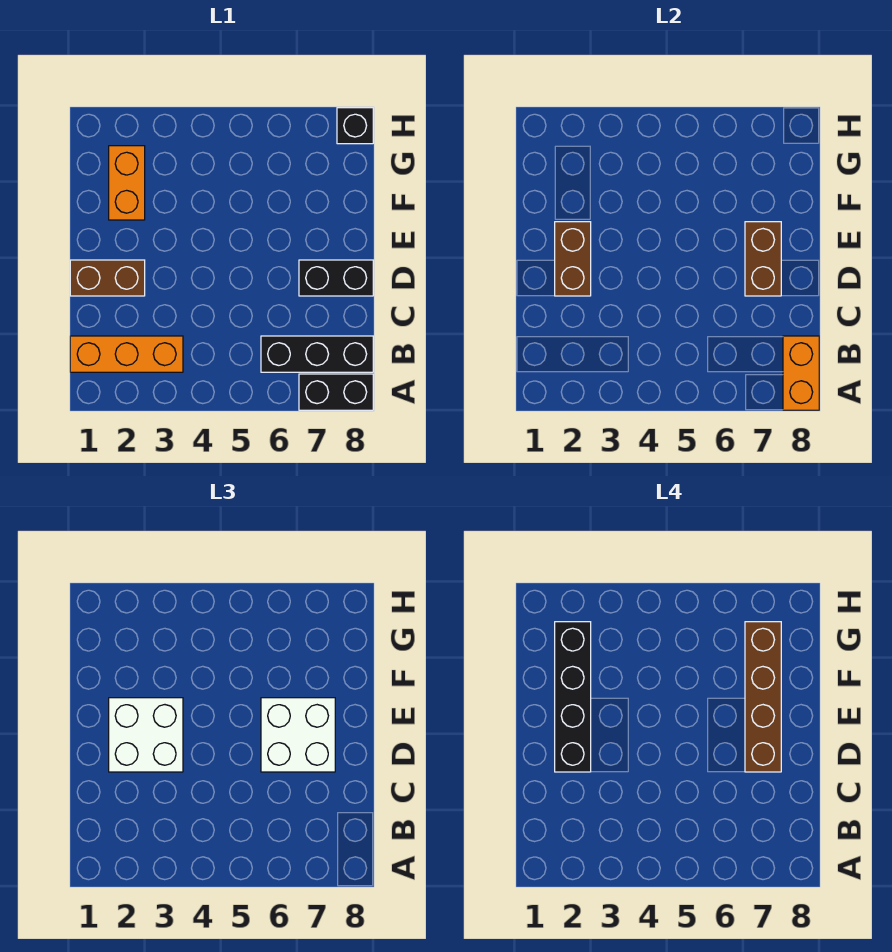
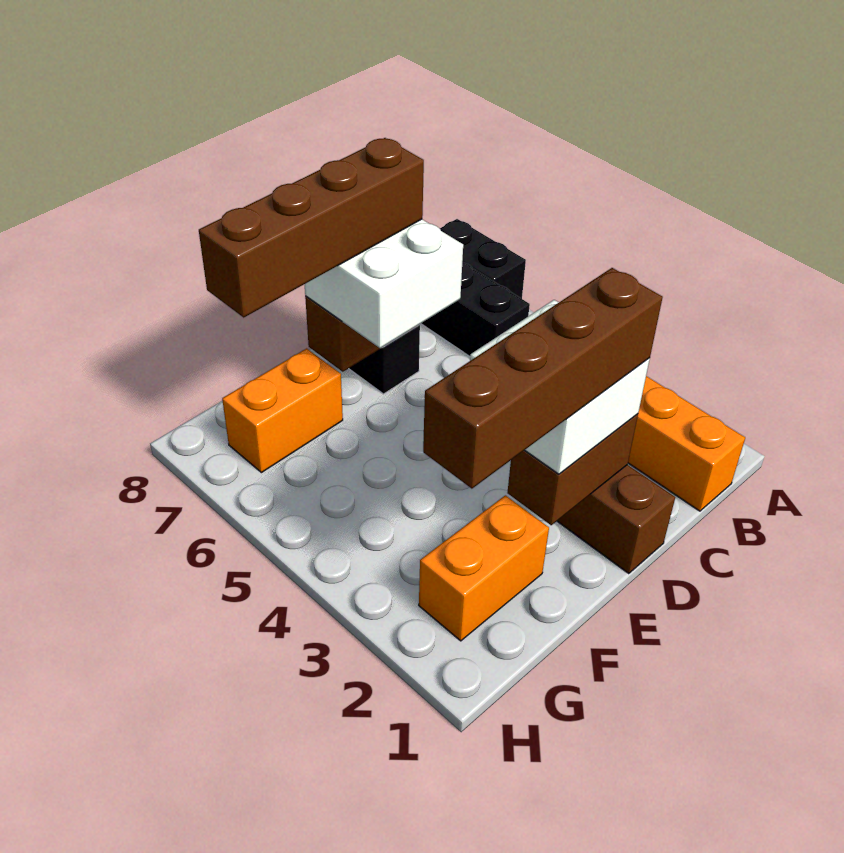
orange brick A8:B8 level 2 -> orange brick F7:G7 level 1
black brick D2:G2 level 4 -> brown brick D2:G2 level 4
black brick H8 level 1 -> none

